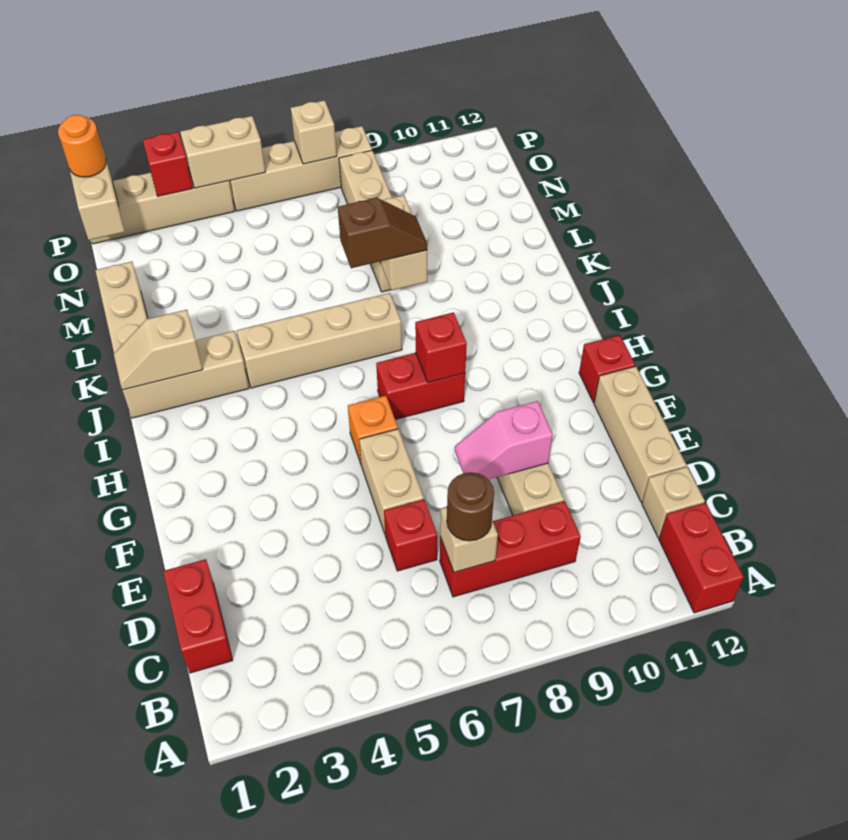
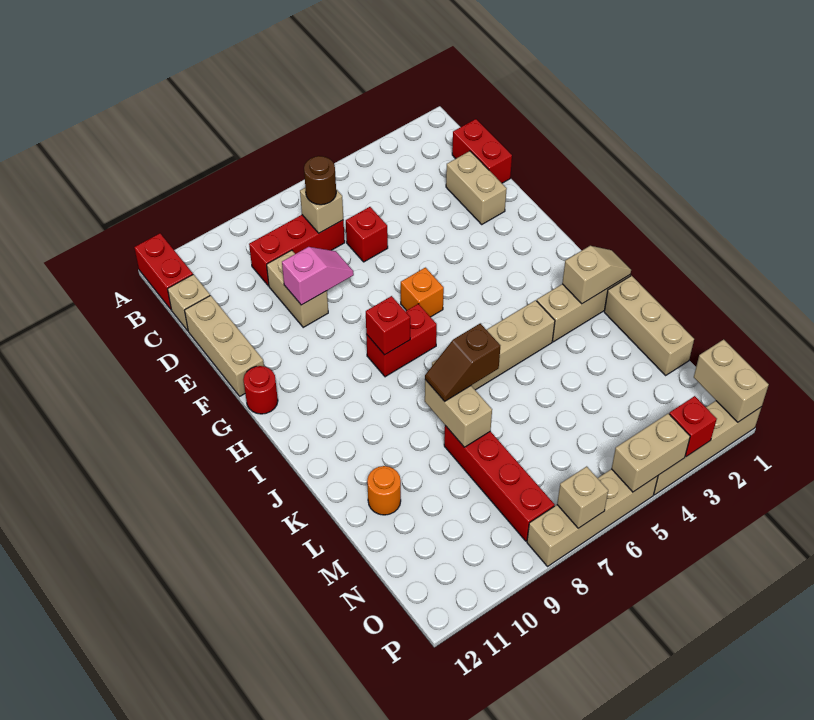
tan brick E6:F6 level 1 -> tan brick D2:E2 level 1
red brick G12 level 1 -> red round brick G12 level 1
tan brick L8:O8 level 1 -> red brick L8:O8 level 1
orange round brick P1 level 3 -> orange round brick L11 level 1

